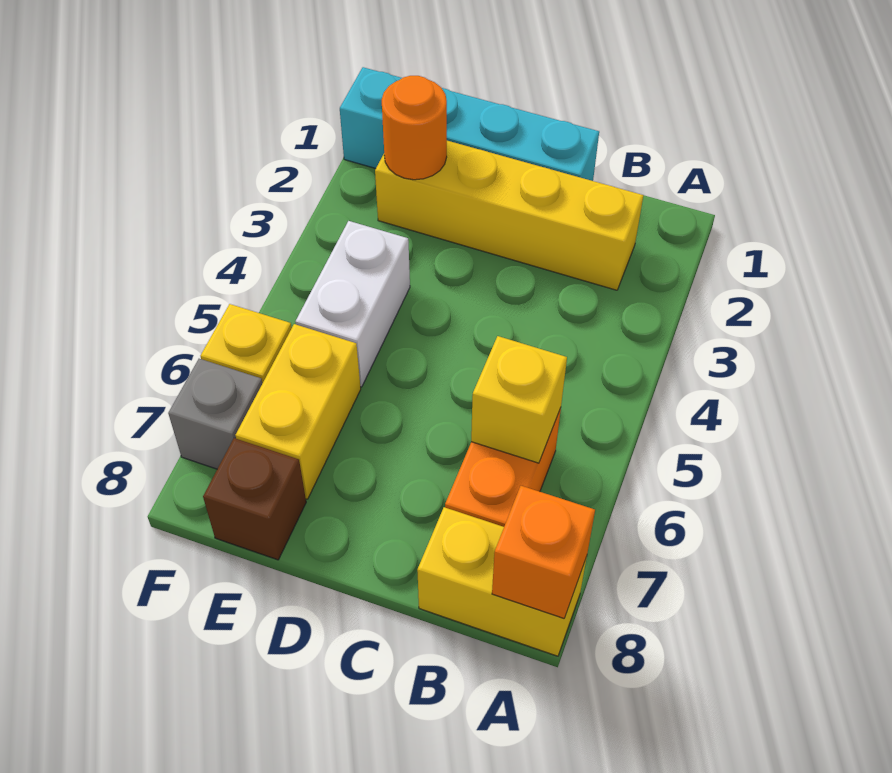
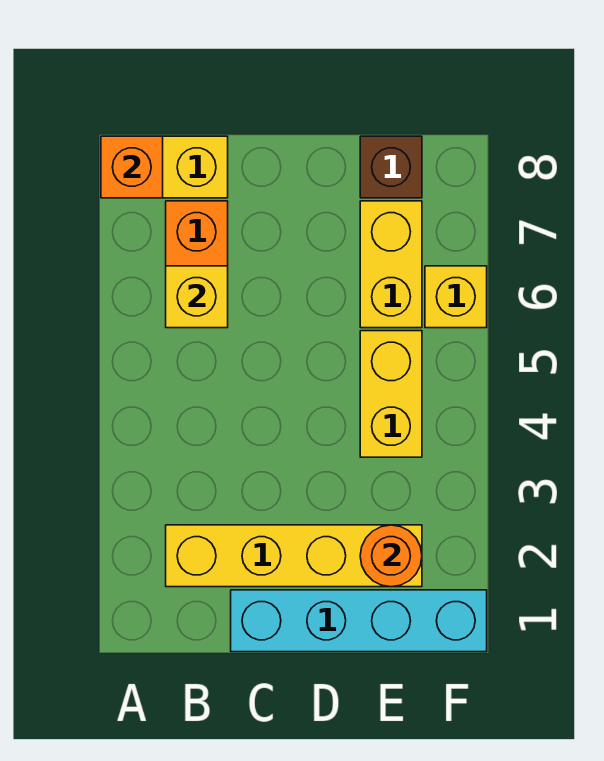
white brick E4:E5 level 1 -> yellow brick E4:E5 level 1
grey brick F7 level 1 -> none

